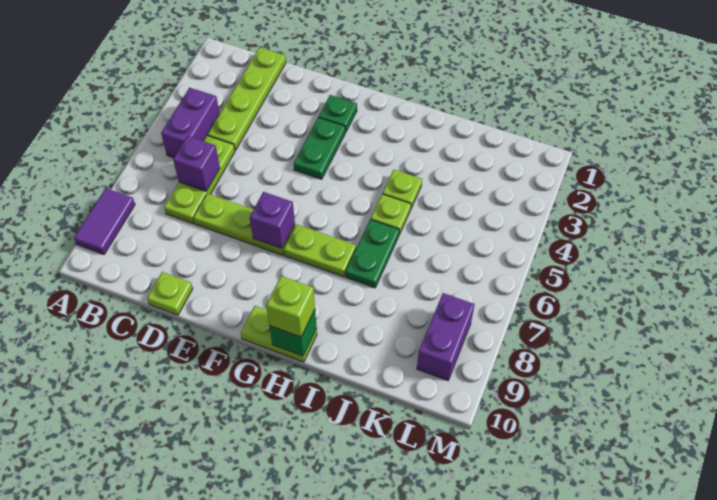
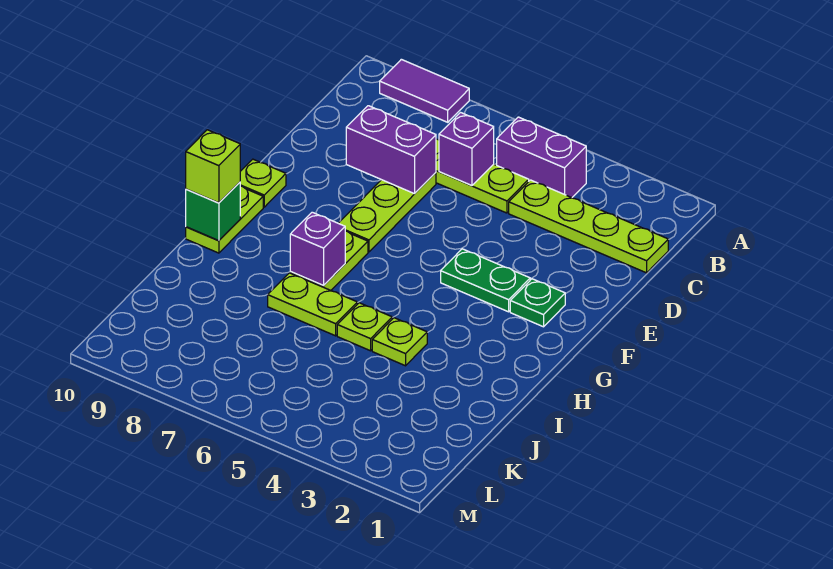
lime plate D10 level 1 -> lime plate F10 level 1
purple brick F7 level 2 -> purple brick H7 level 2
green plate I6:I7 level 1 -> lime plate I6:I7 level 1
purple brick L8:L9 level 1 -> purple brick D7:D8 level 2

